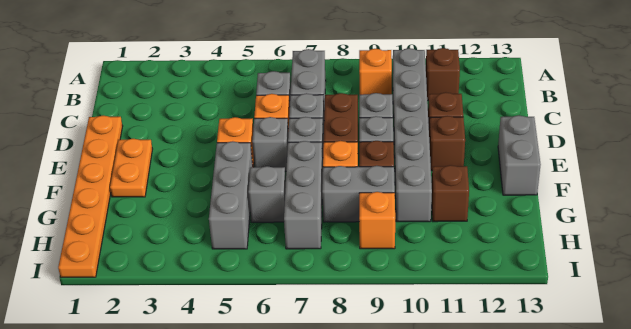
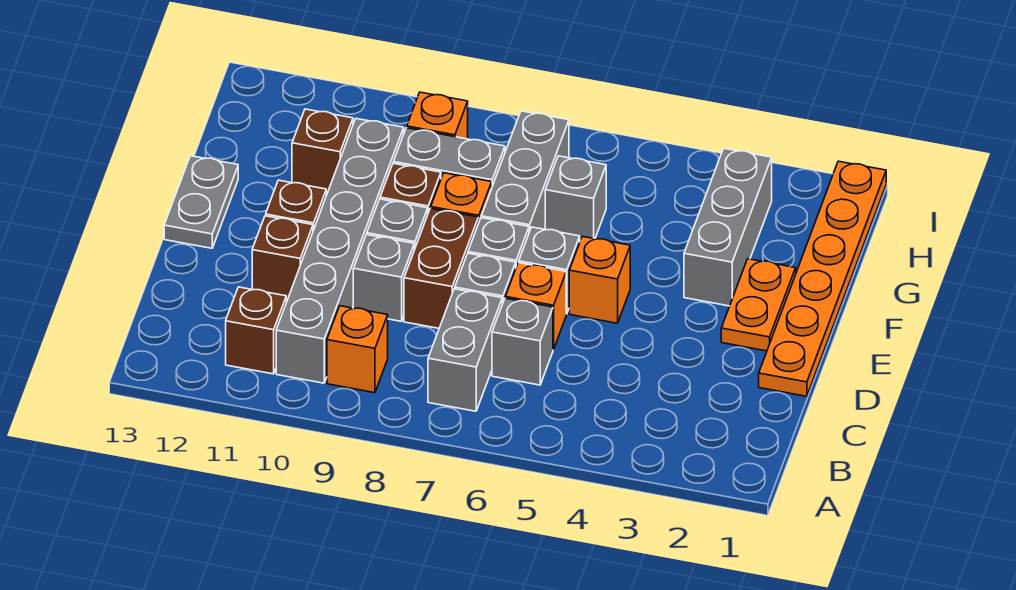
grey brick E13:F13 level 1 -> grey plate E13:F13 level 1
grey brick F5:H5 level 1 -> grey brick F3:H3 level 1

